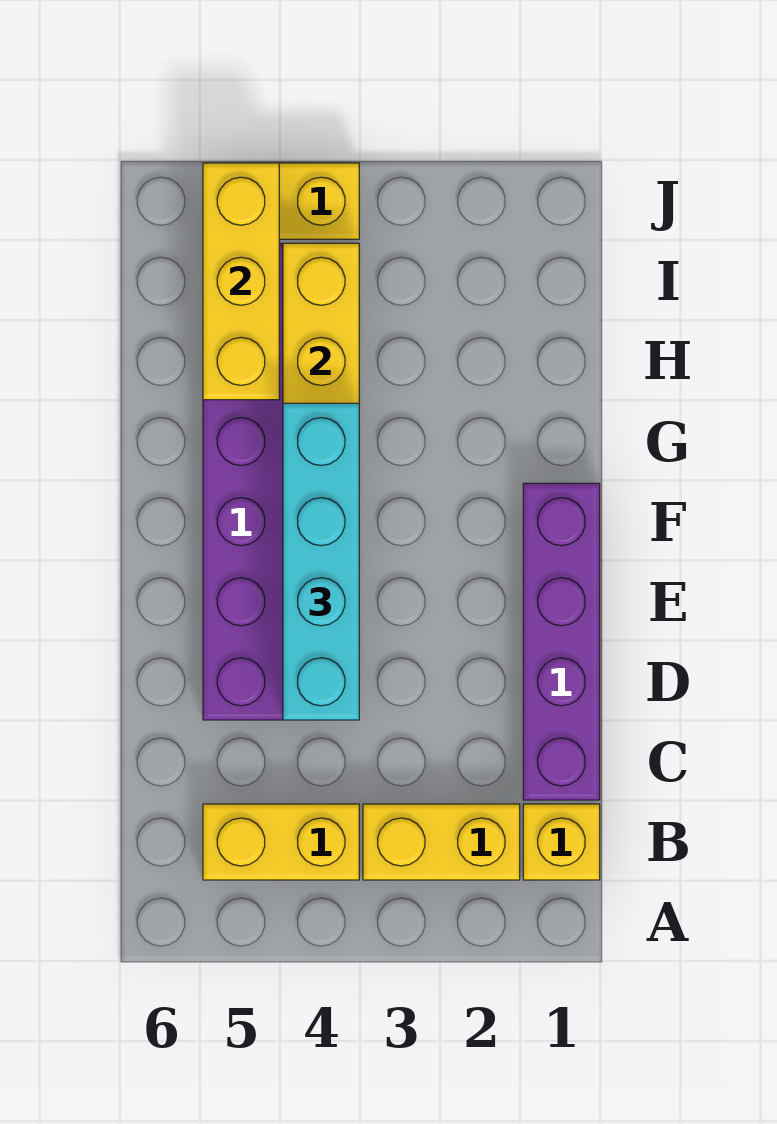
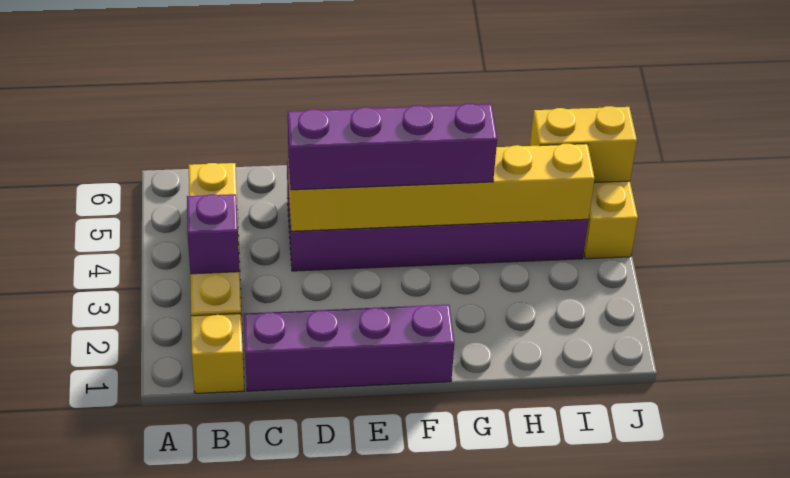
none -> purple brick B3 level 2
cyan brick D4:G4 level 3 -> purple brick D4:G4 level 3
yellow brick H5:J5 level 2 -> yellow brick I5:J5 level 2

